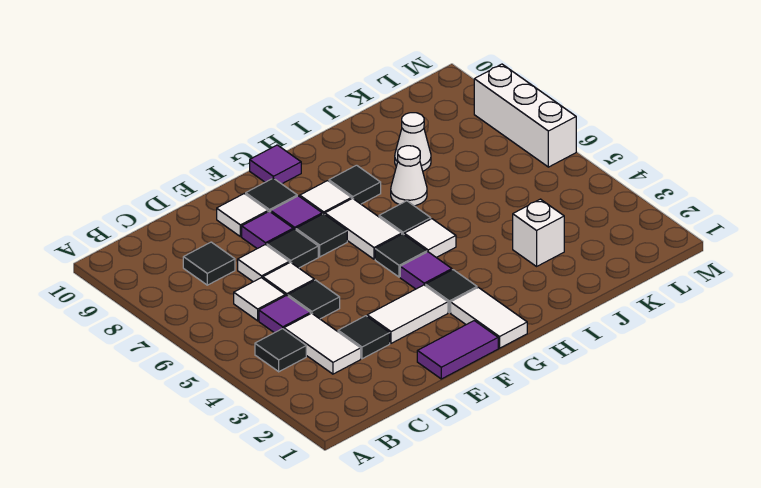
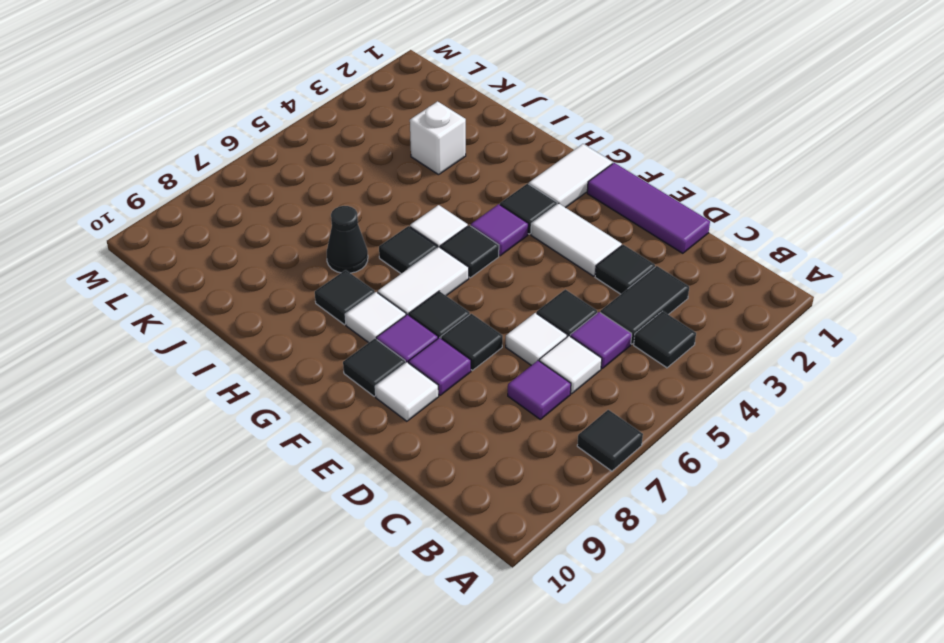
white tile C3:C4 level 1 -> black tile C3:C4 level 1
black tile C8 level 1 -> black tile A7 level 1
white tile D7 level 1 -> none
purple tile E1:F1 level 1 -> purple tile D1:F1 level 1
purple tile G10 level 1 -> purple tile C7 level 1
white cone I7 level 1 -> black cone I7 level 1
white cone J8 level 1 -> none
white brick M6:M8 level 1 -> none

